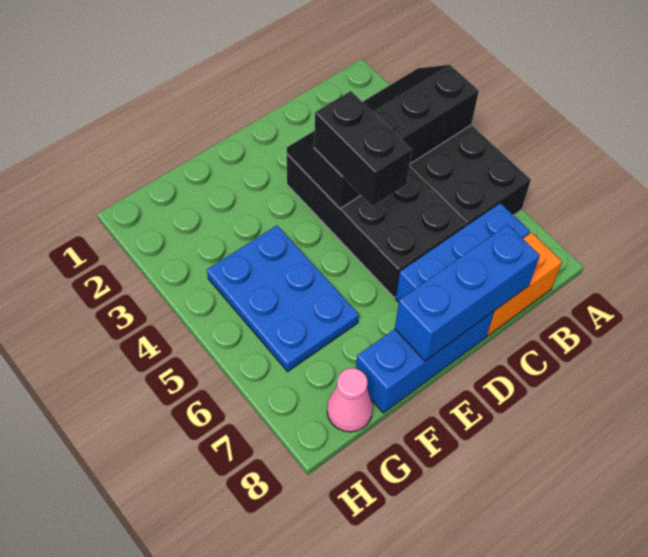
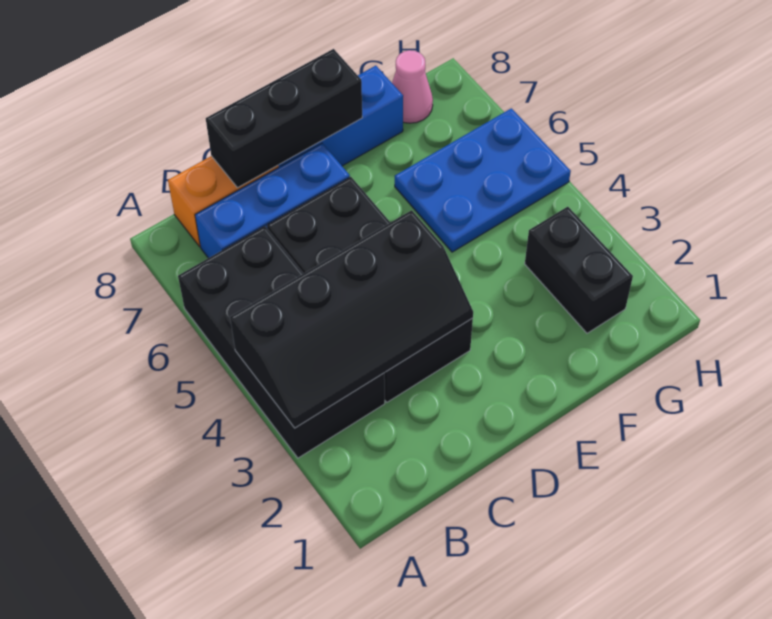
blue brick C8:E8 level 2 -> black brick C8:E8 level 2
black brick D4:D5 level 3 -> black brick G2:G3 level 1
blue plate F4:G6 level 1 -> blue plate F5:H6 level 1

